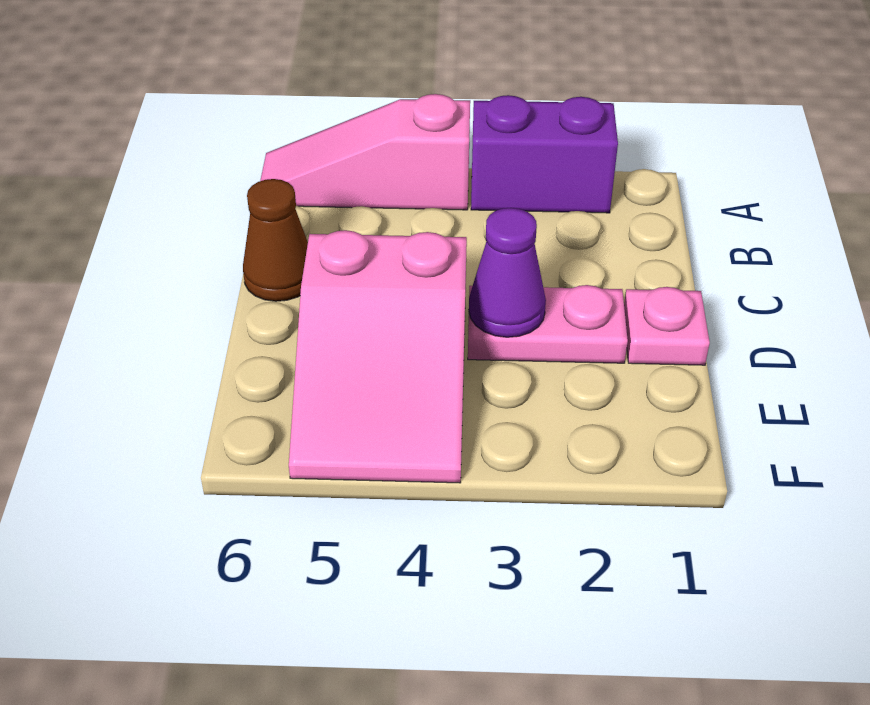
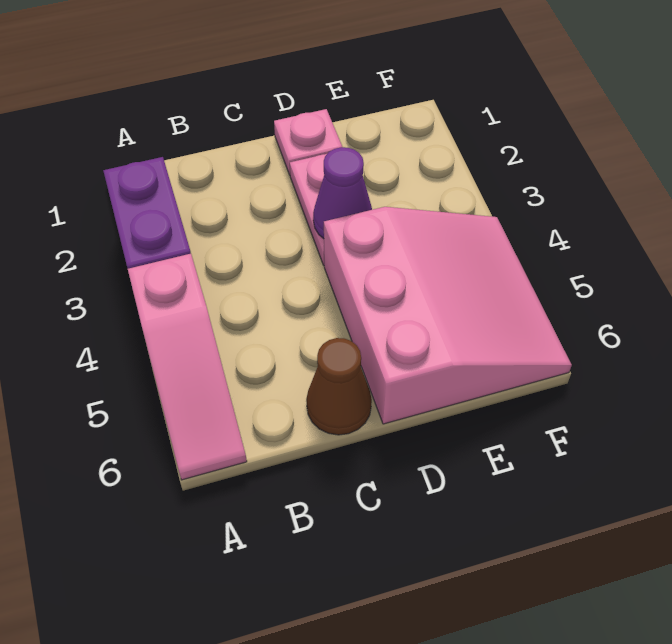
pink slope D4:F5 level 1 top D -> pink slope D4:F6 level 1 top D

